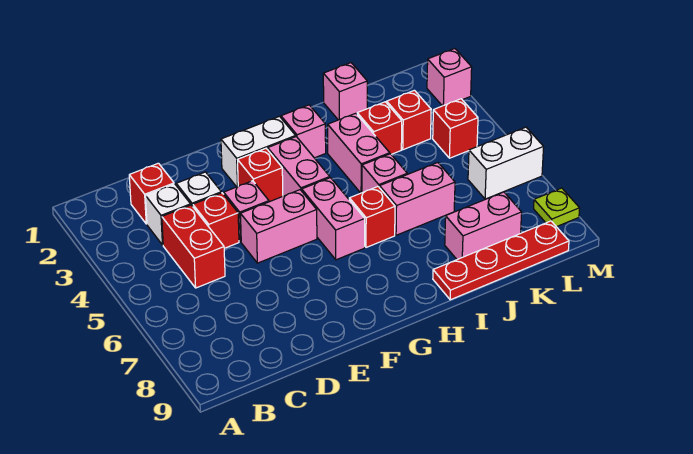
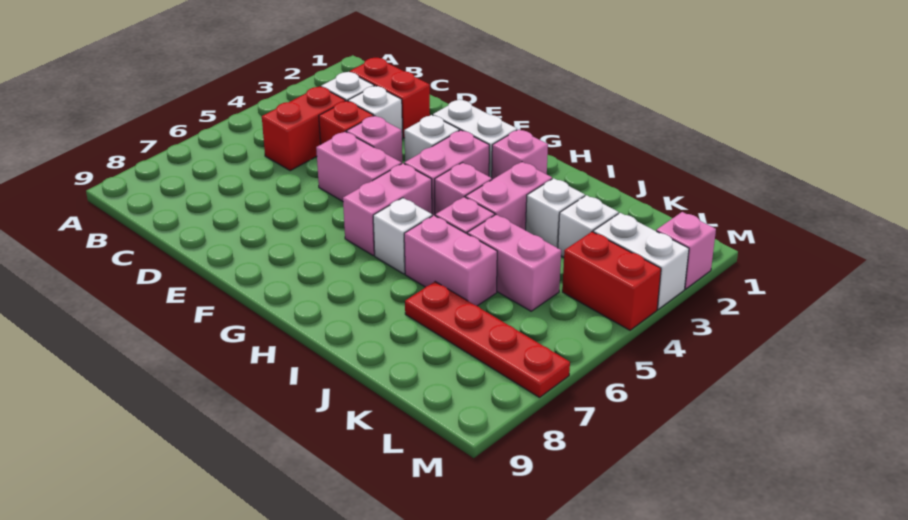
red brick C2 level 1 -> red brick C2:D2 level 1
red brick F3 level 1 -> white brick F3 level 1
red brick H6 level 1 -> white brick H6 level 1
red plate I9:L9 level 1 -> red plate J7:M7 level 1
pink brick J1 level 1 -> pink brick H4 level 1
red brick J3 level 1 -> white brick J3 level 1
pink brick J8:K8 level 1 -> pink brick J5:K5 level 1
red brick K3 level 1 -> white brick K3 level 1
red brick L4 level 1 -> red brick L4:M4 level 1
white brick L6:M6 level 1 -> white brick L3:M3 level 1
lime plate M8 level 1 -> none

